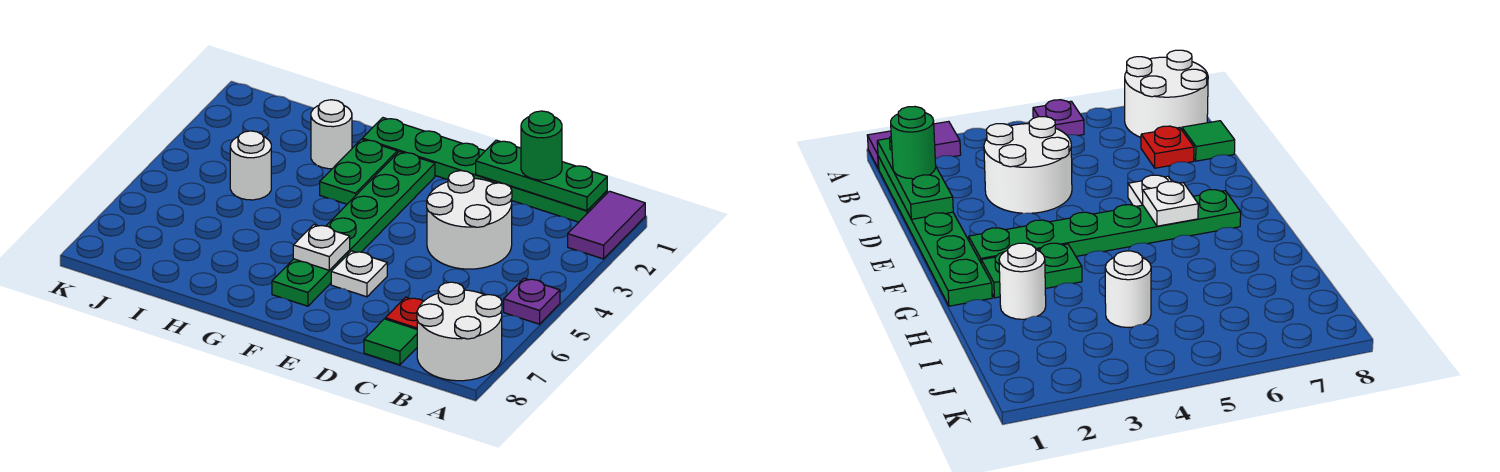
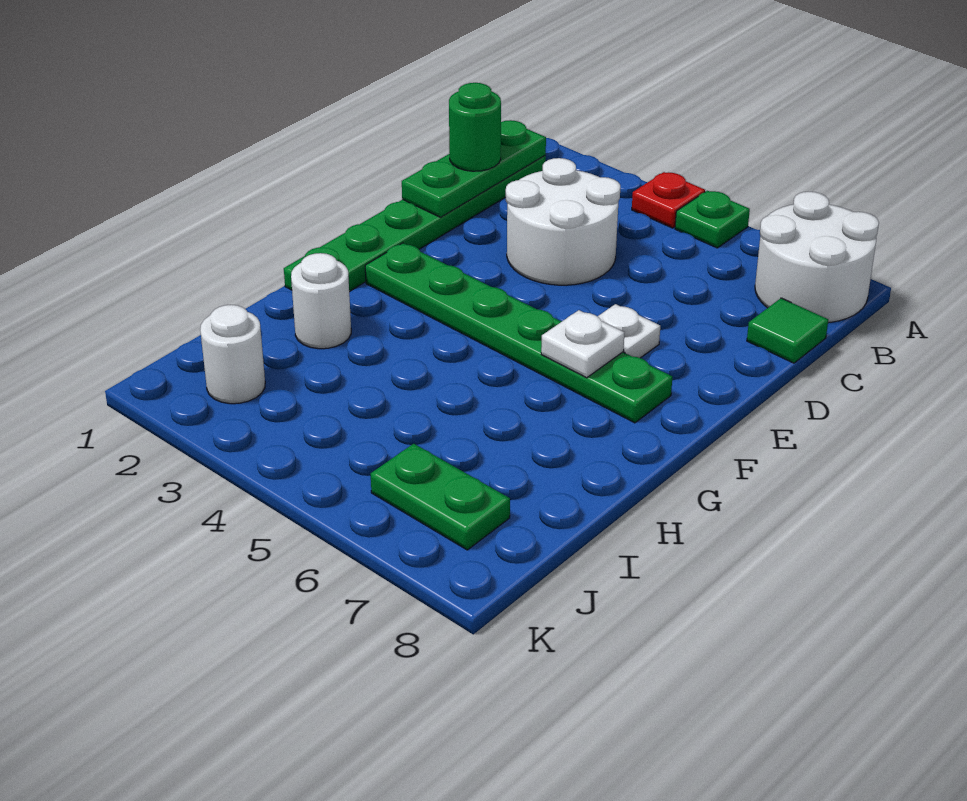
purple tile A1:A2 level 1 -> none
purple plate A5 level 1 -> green plate A5 level 1
red plate C7 level 1 -> red plate A4 level 1
green plate G2:G3 level 1 -> green plate J6:J7 level 1
white round brick I4 level 1 -> white round brick J2 level 1

